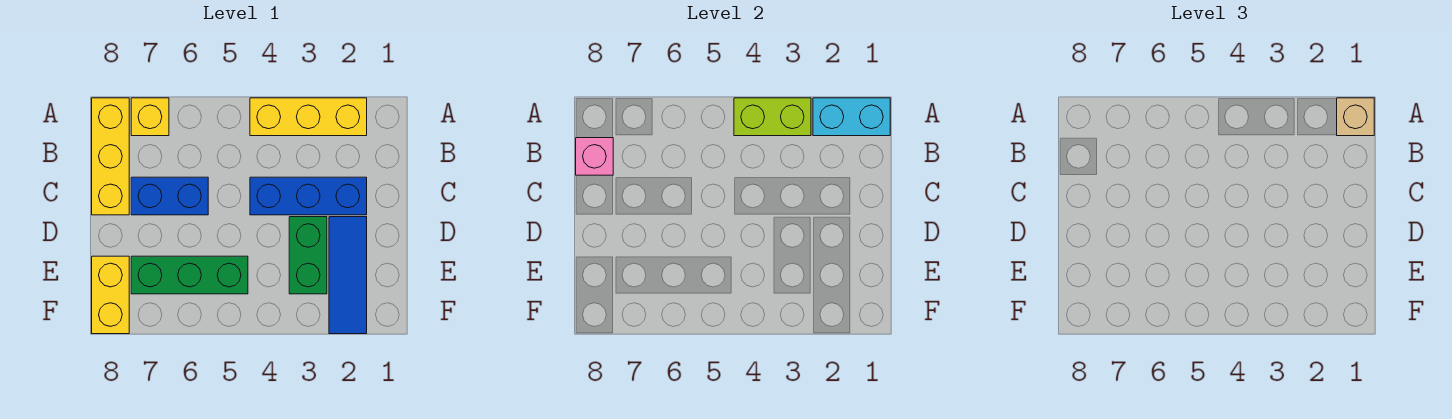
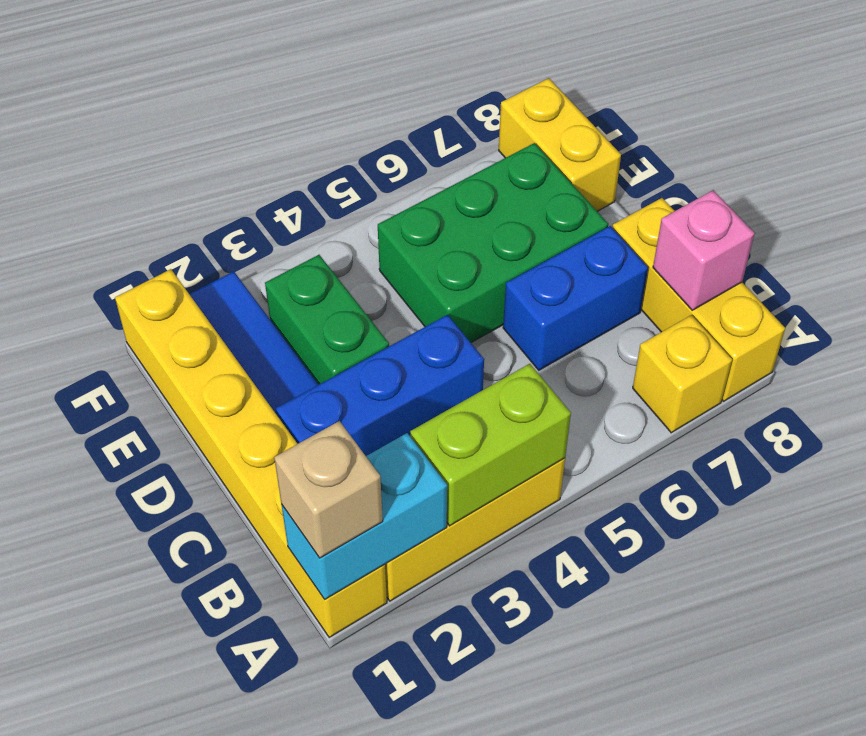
none -> yellow brick A1:F1 level 1
green brick E5:E7 level 1 -> green brick D5:E7 level 1

